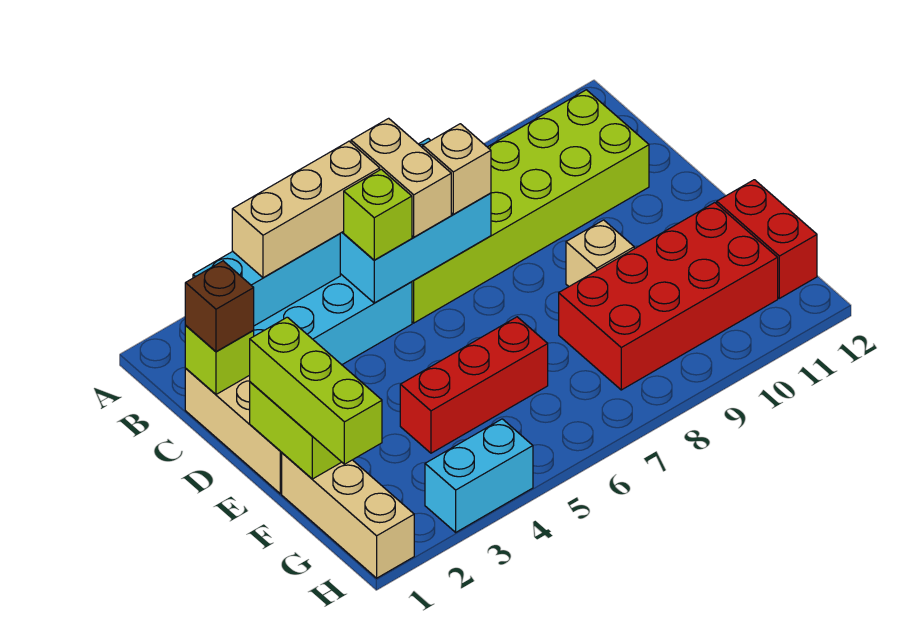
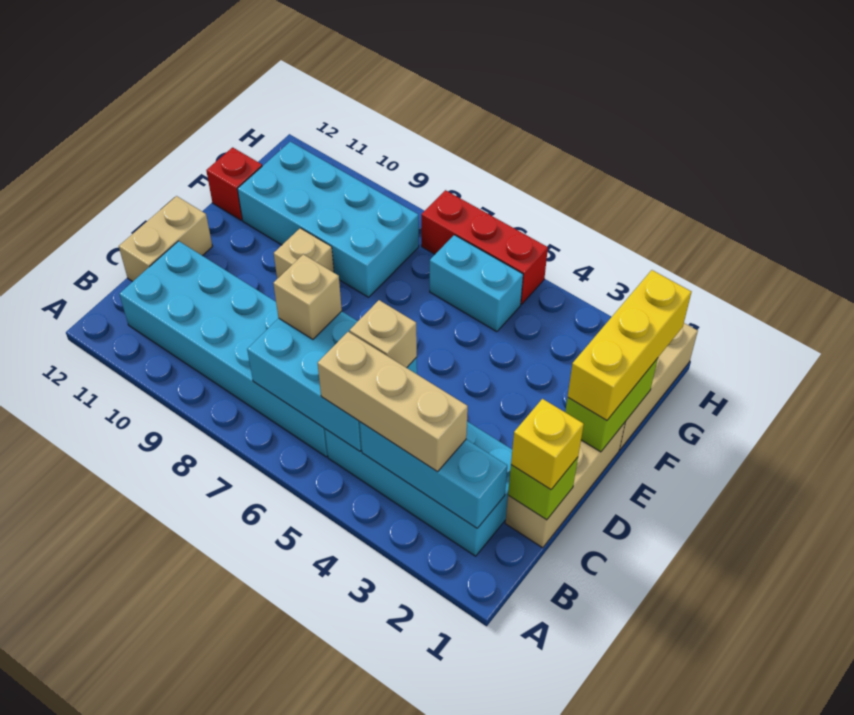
lime brick B6:C11 level 1 -> cyan brick B6:C11 level 1
tan brick B6:C6 level 3 -> tan brick C12:D12 level 1
brown brick C1 level 3 -> yellow brick C1 level 3
lime brick C5 level 3 -> tan brick C5 level 3
lime brick E1:G1 level 3 -> yellow brick E1:G1 level 3
red brick F4:F6 level 1 -> red brick H5:H7 level 1
red brick F8:G11 level 1 -> cyan brick F8:G11 level 1
red brick F12:G12 level 1 -> red brick F12 level 1
cyan brick H3:H4 level 1 -> cyan brick G5:G6 level 1

